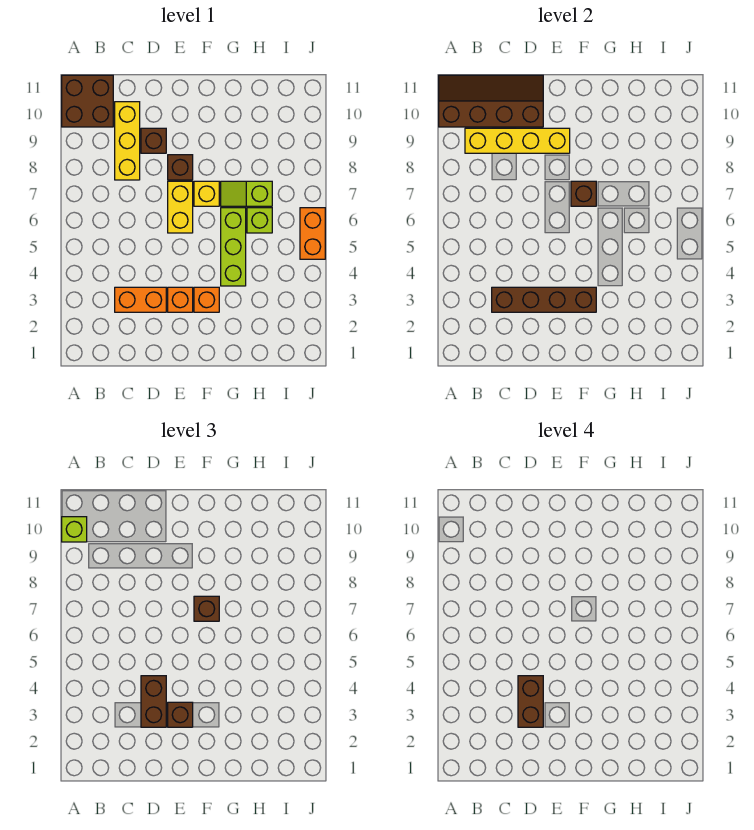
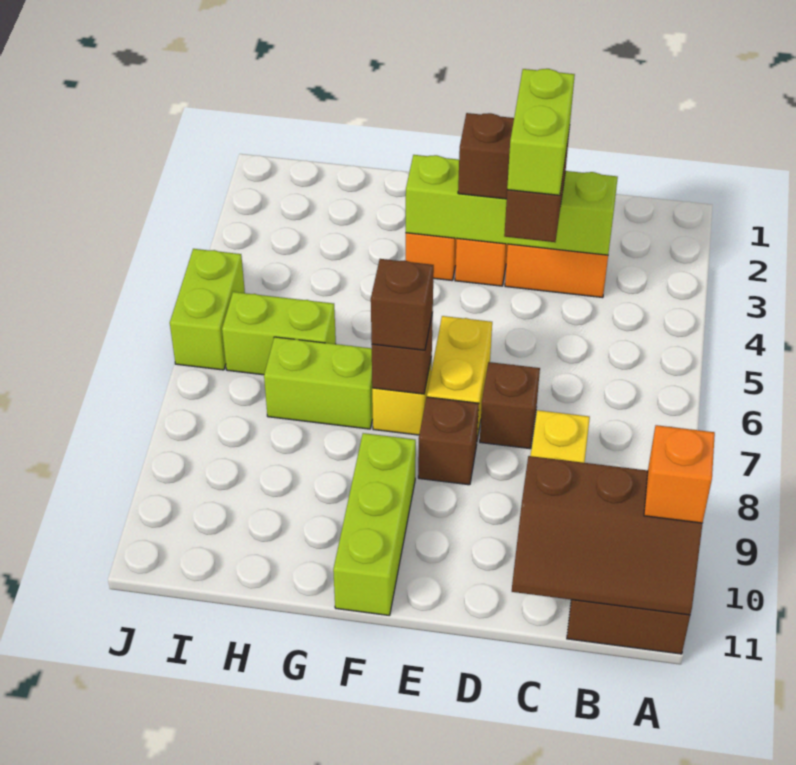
brown slope A10:D11 level 2 top 10 -> brown slope A10:C11 level 2 top 10
lime brick A10 level 3 -> orange brick A10 level 3
yellow brick B9:E9 level 2 -> none
brown brick C3:F3 level 2 -> lime brick C3:F3 level 2
brown brick D3:D4 level 4 -> lime brick D3:D4 level 4
brown brick D9 level 1 -> brown brick D7 level 1
lime brick G4:G6 level 1 -> lime brick F9:F11 level 1
lime slope G7:H7 level 1 top H -> lime brick G7:H7 level 1
lime brick H6 level 1 -> lime brick H6:I6 level 1
orange brick J5:J6 level 1 -> lime brick J5:J6 level 1

